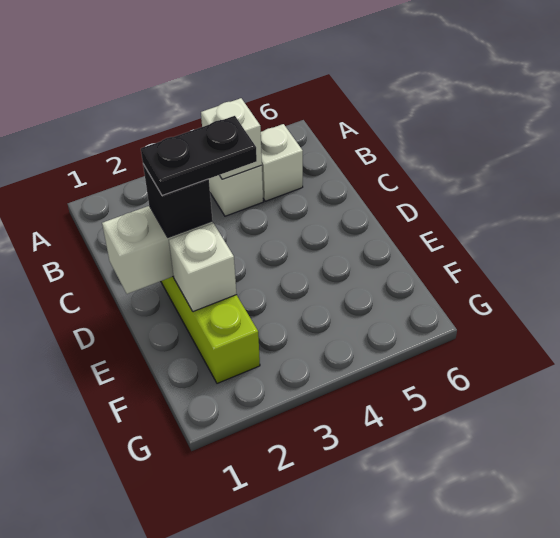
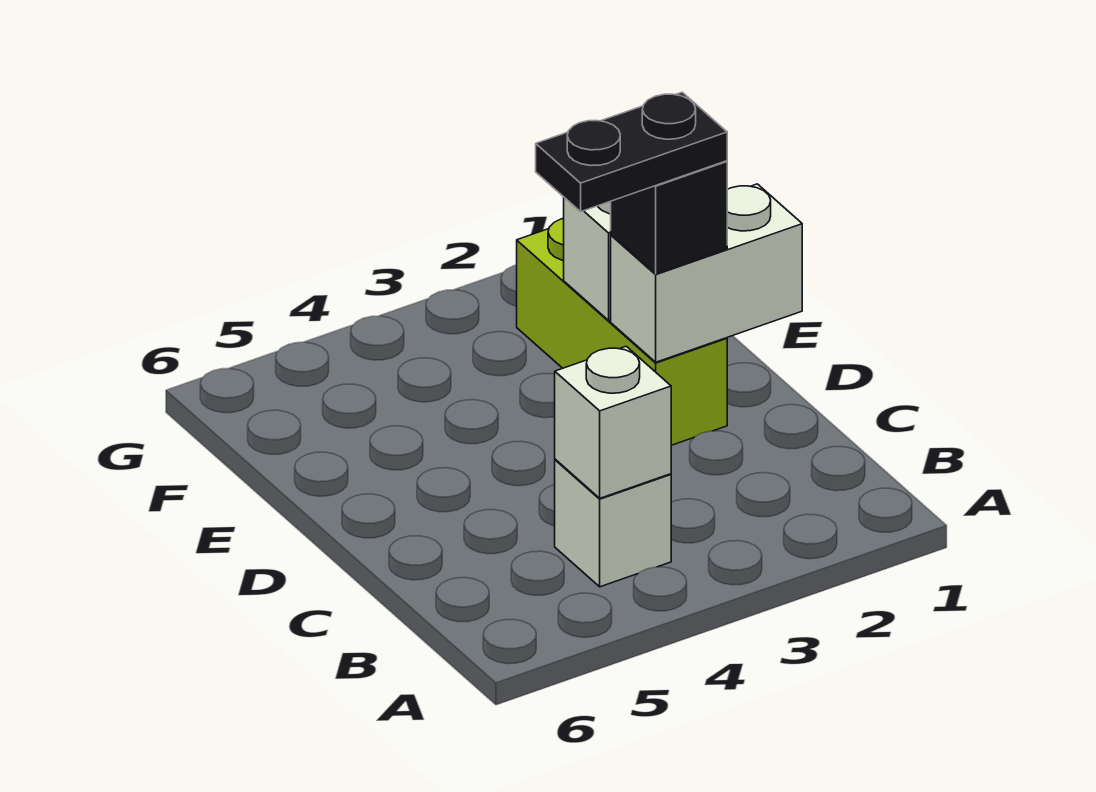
white brick B5 level 1 -> none

